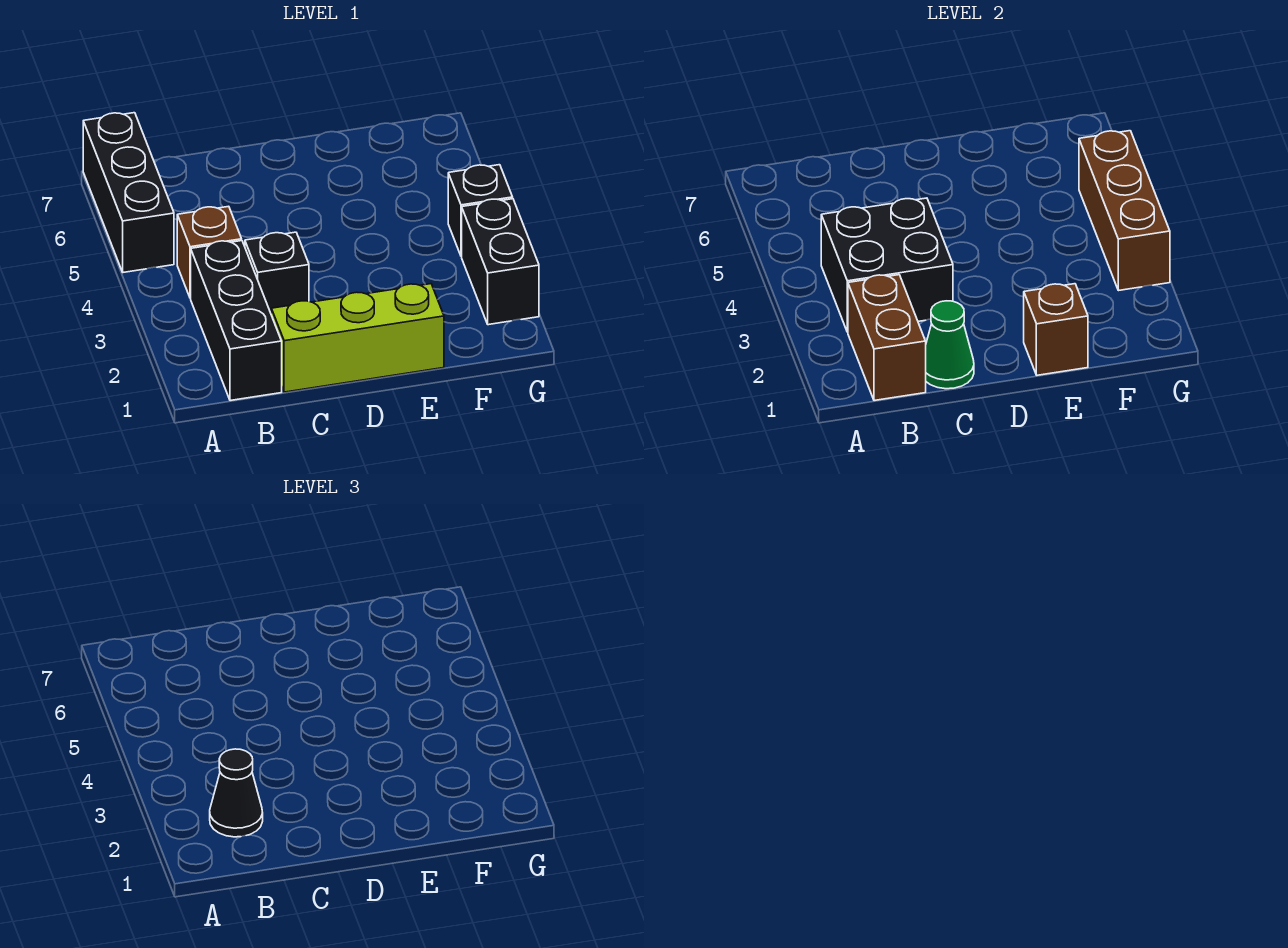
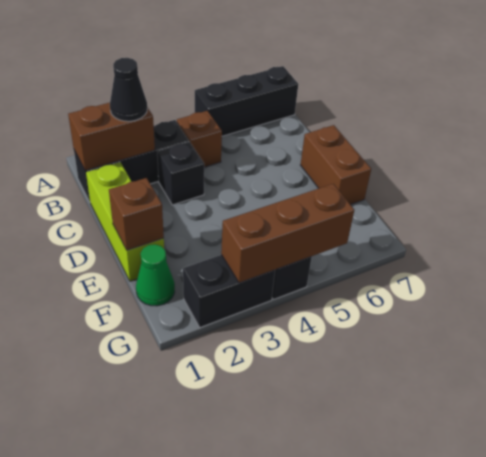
black brick B3:C4 level 2 -> none
green cone C1 level 2 -> green cone F1 level 1
none -> brown brick D7:E7 level 1

